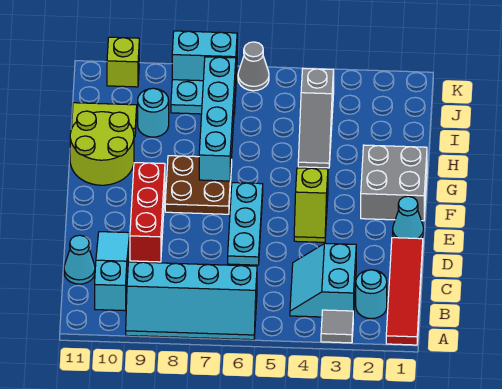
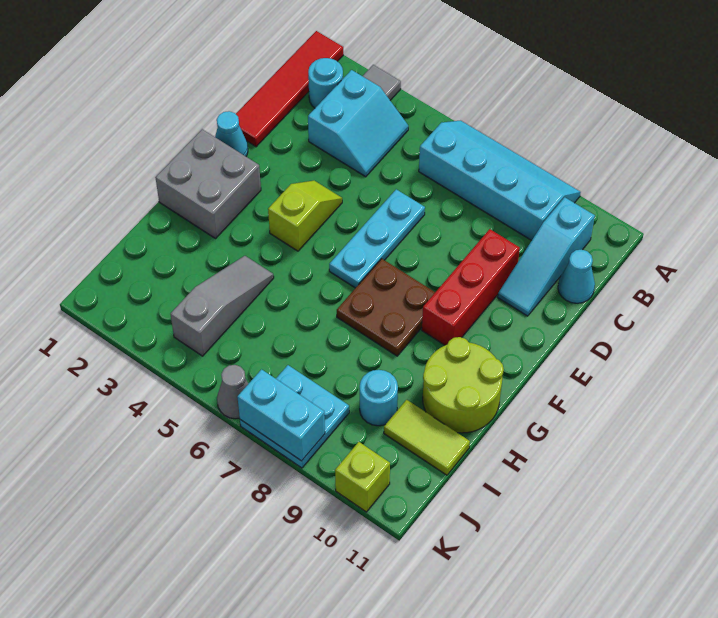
cyan brick G7:J7 level 2 -> none

